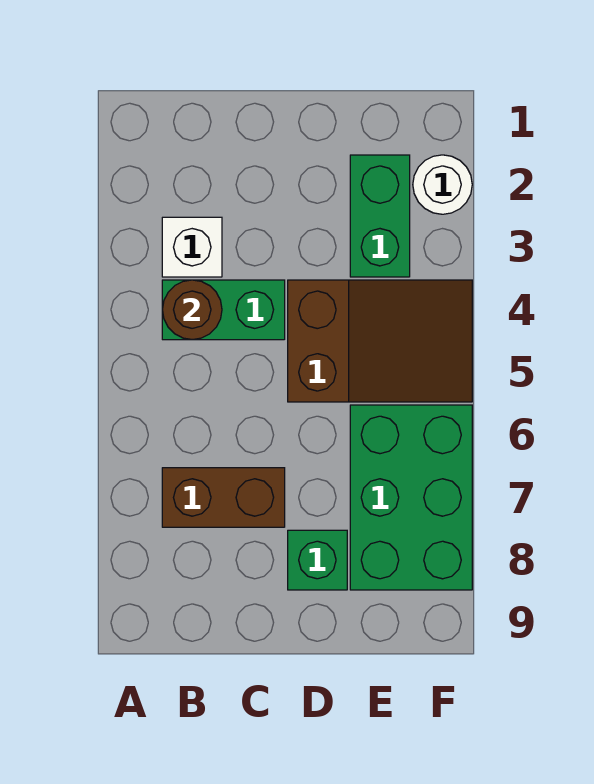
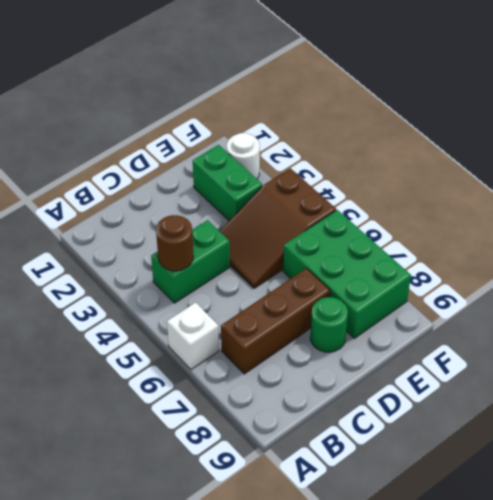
white brick B3 level 1 -> white brick A6 level 1
brown brick B7:C7 level 1 -> brown brick B7:D7 level 1
brown slope D4:F5 level 1 top D -> brown slope D4:F5 level 1 top F
green brick D8 level 1 -> green round brick D8 level 1

